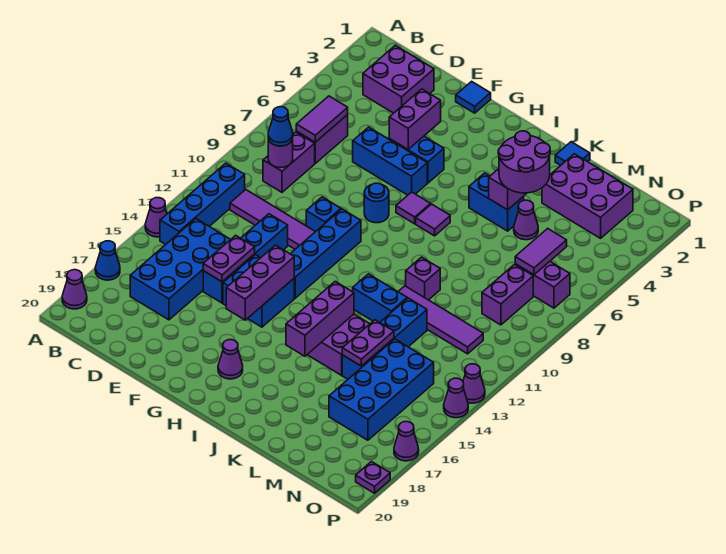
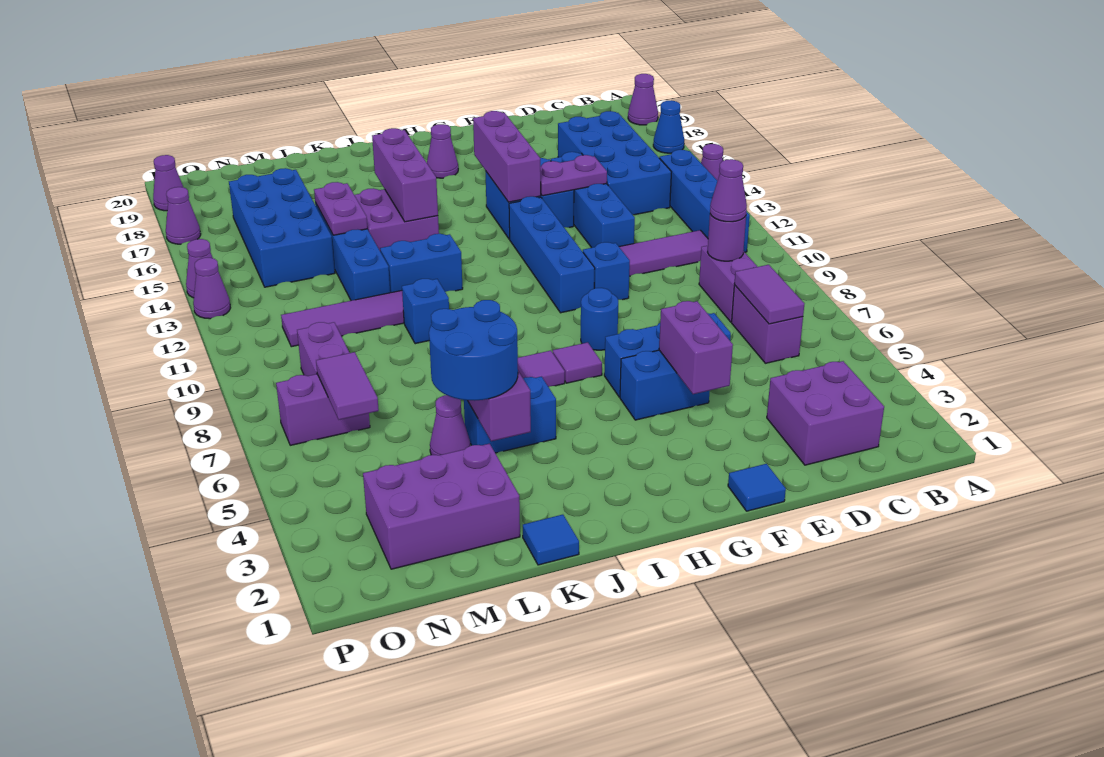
blue cone C9 level 3 -> purple cone C9 level 3
purple plate E14:E15 level 2 -> purple plate E14:F14 level 2
purple round brick K4:L5 level 3 -> blue round brick K4:L5 level 3
purple brick K10 level 1 -> blue brick K10 level 1
purple plate P19 level 1 -> purple cone P19 level 1

